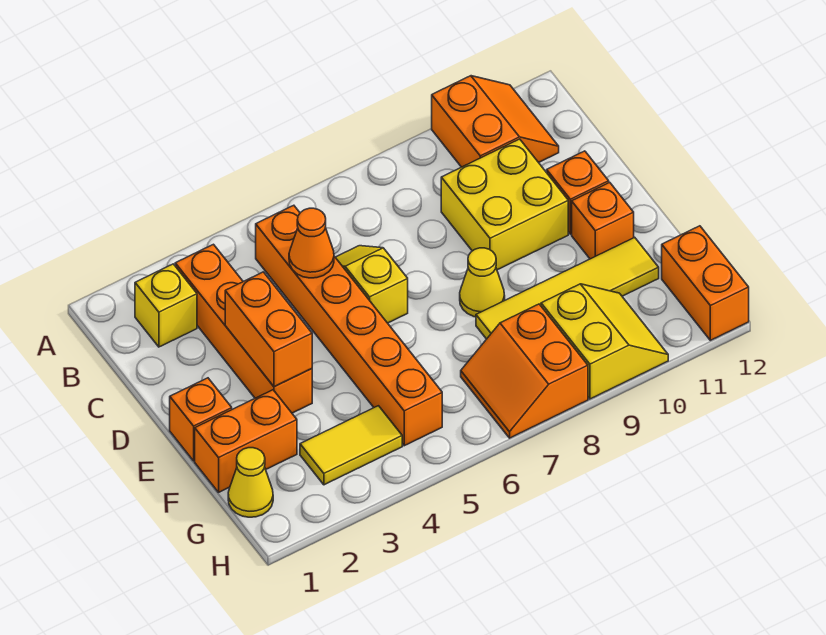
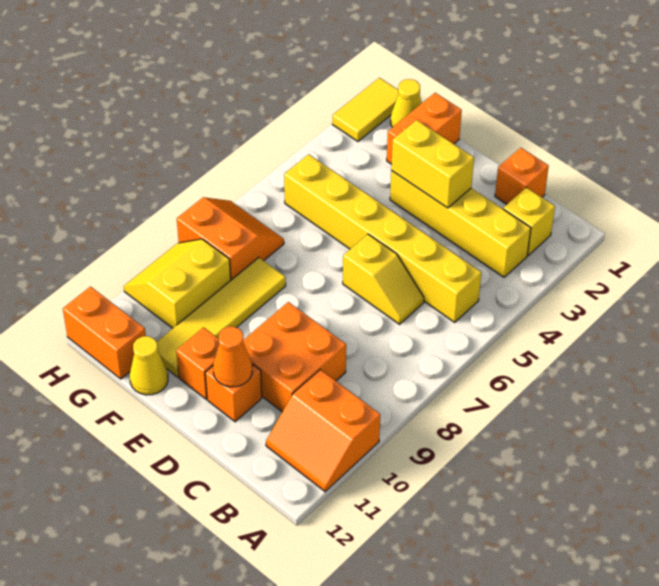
orange brick B3:E3 level 1 -> yellow brick B3:E3 level 1
orange brick B5:G5 level 1 -> yellow brick B5:G5 level 1
orange cone C5 level 2 -> orange cone D11 level 2
yellow brick C9:D10 level 1 -> orange brick C9:D10 level 1
orange brick D3:E3 level 2 -> yellow brick D3:E3 level 2
orange brick E1 level 1 -> orange brick C1 level 1
yellow cone E8 level 1 -> yellow cone F12 level 1
yellow tile G3:G4 level 1 -> yellow tile H1:H2 level 1
yellow slope G9:H10 level 1 top 9 -> yellow slope G9:H10 level 1 top G

